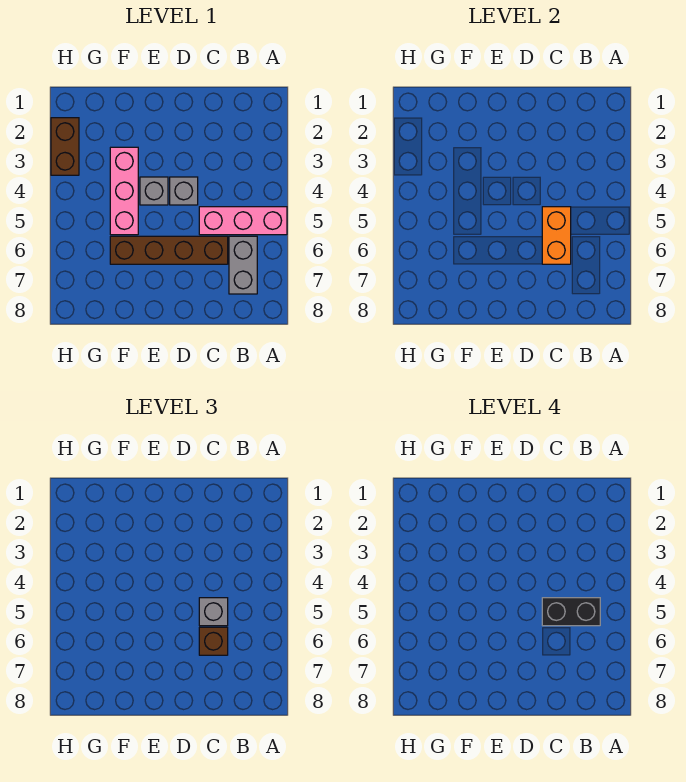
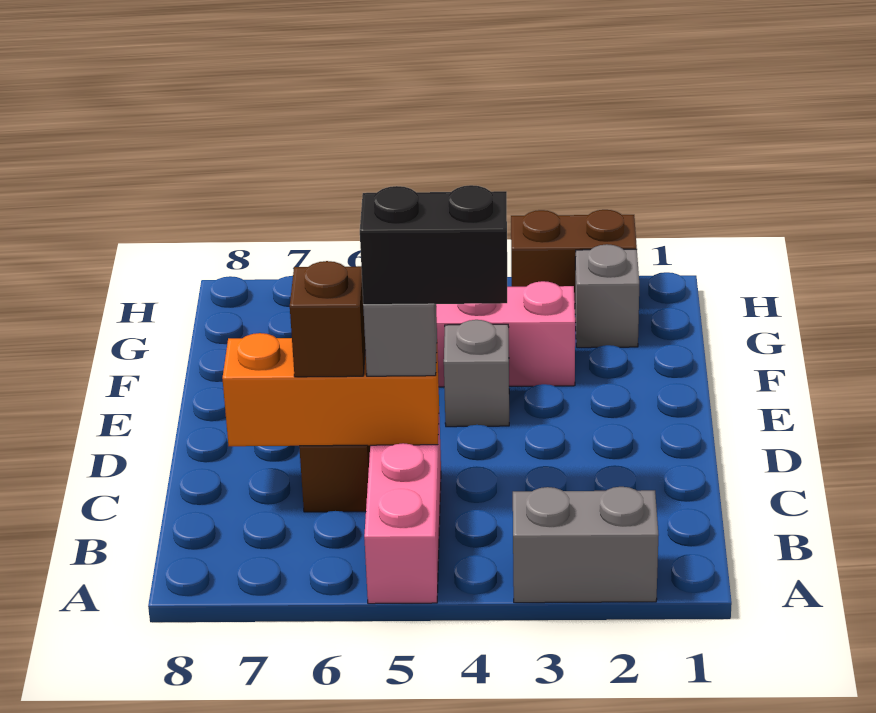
black brick B5:C5 level 4 -> black brick C4:C5 level 4
grey brick B6:B7 level 1 -> grey brick A2:A3 level 1
orange brick C5:C6 level 2 -> orange brick C5:C7 level 2
grey brick D4 level 1 -> grey brick G2 level 1

